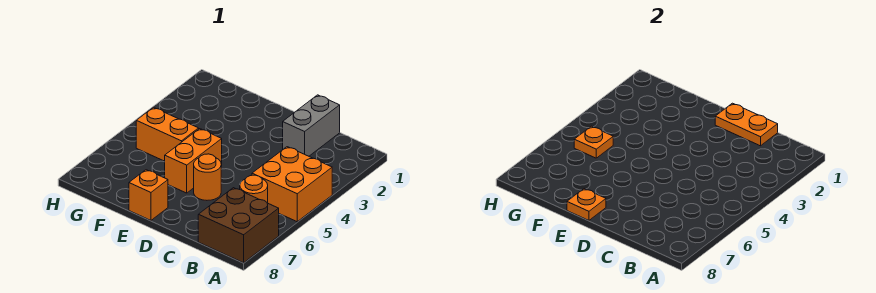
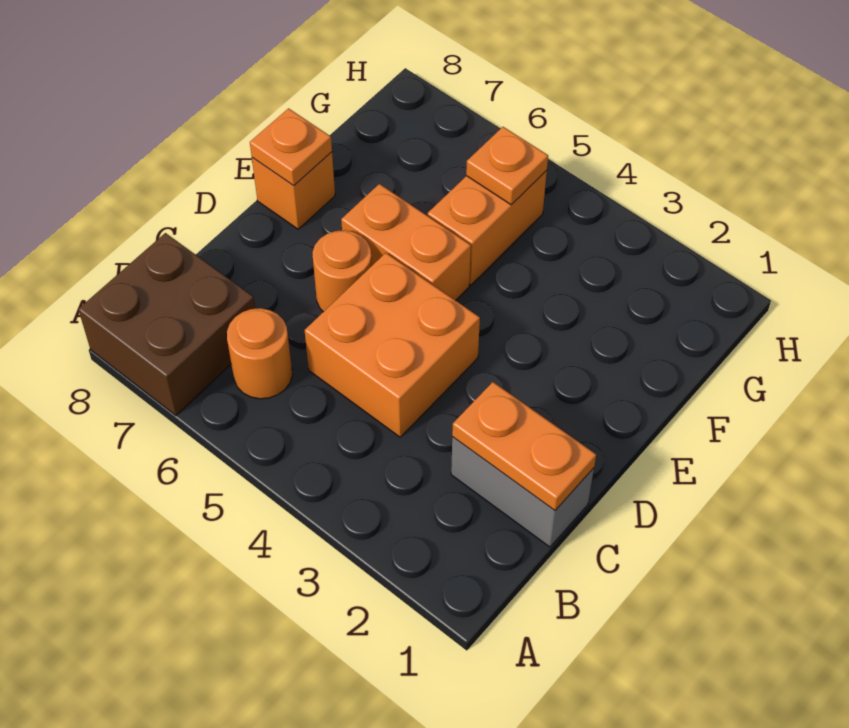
orange brick A4:B5 level 1 -> orange brick C4:D5 level 1
orange plate C1:D1 level 2 -> orange plate C1:C2 level 2

